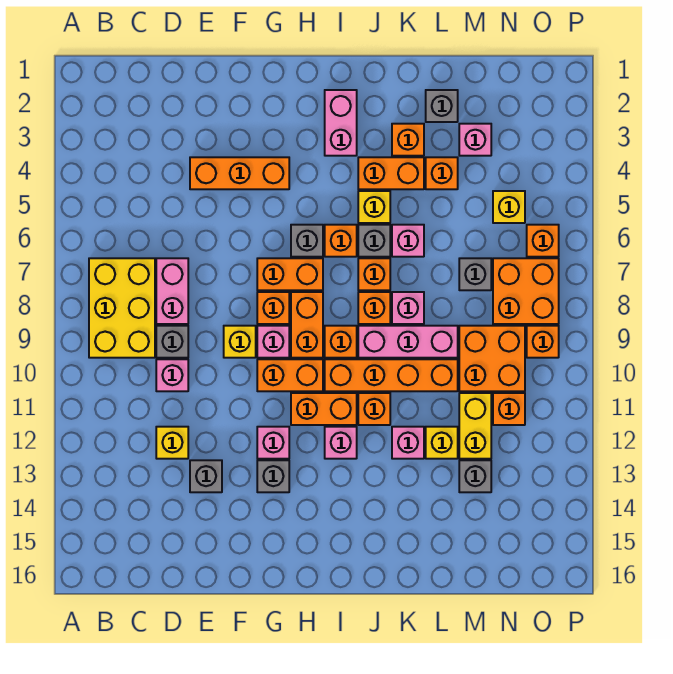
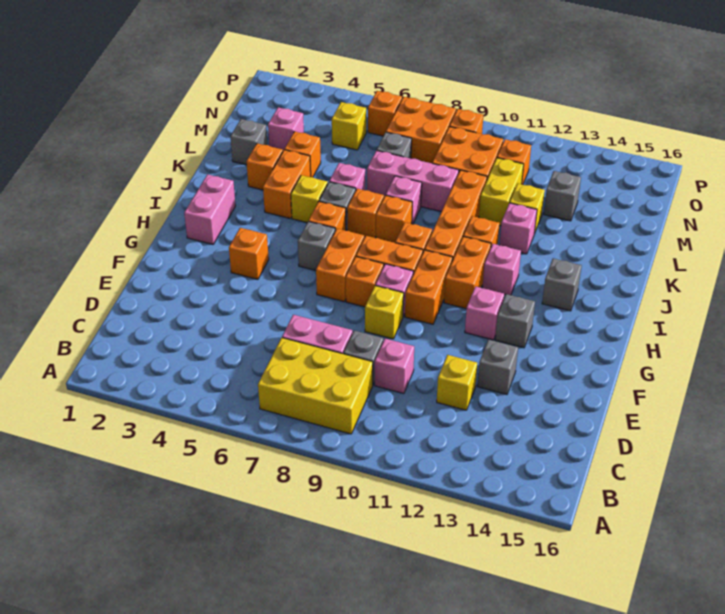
orange brick E4:G4 level 1 -> orange brick G4 level 1
pink brick I2:I3 level 1 -> pink brick H2:I2 level 1
none -> grey brick I14 level 1
pink brick J9:L9 level 1 -> pink brick L7:L9 level 1
yellow brick M11:M12 level 1 -> yellow brick L11:M11 level 1

